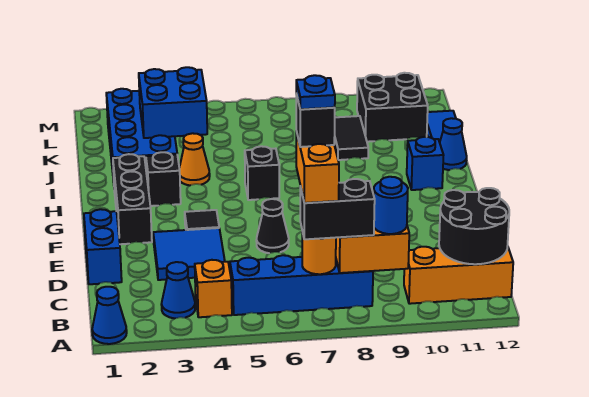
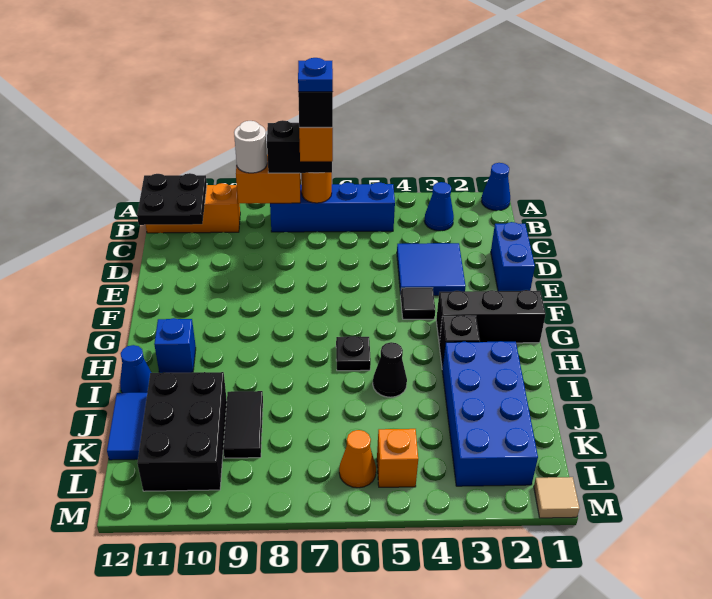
orange brick B4 level 1 -> orange brick L5 level 1
blue round brick B9 level 3 -> white round brick B9 level 3
black round brick B11:C12 level 2 -> black plate B11:C12 level 2
black cone E6 level 1 -> black cone I5 level 1
black brick F2:H2 level 1 -> black brick G1:G3 level 1
black brick H6 level 1 -> black plate H6 level 1
orange cone I4 level 1 -> orange cone L6 level 1
blue brick J3:K4 level 2 -> none
black brick K10:L11 level 1 -> black brick J10:L11 level 1
none -> tan tile M1 level 1

